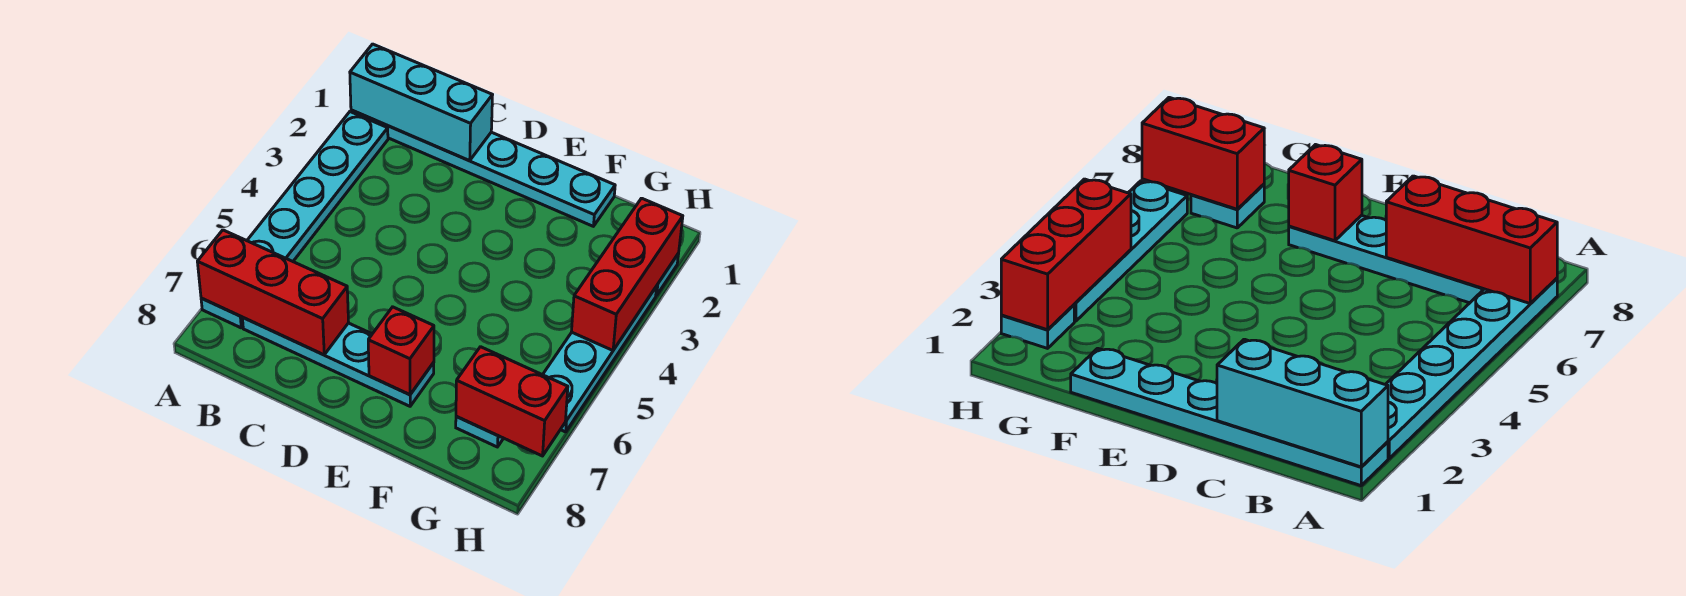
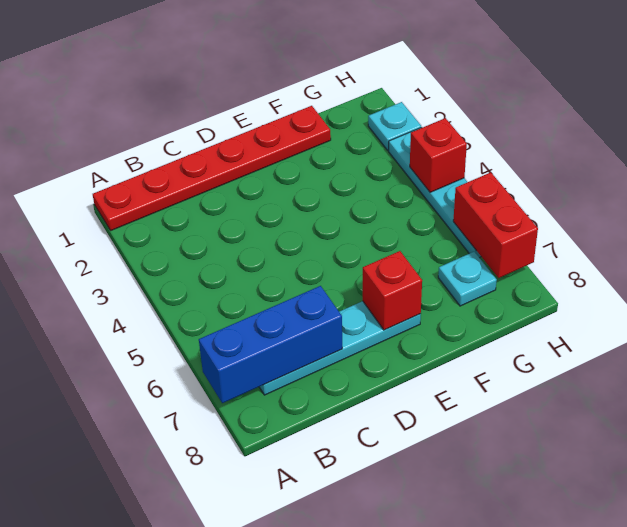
cyan plate A1:F1 level 1 -> red plate A1:F1 level 1
cyan brick A1:C1 level 2 -> none
cyan plate A2:A7 level 1 -> none
red brick A7:C7 level 2 -> blue brick A7:C7 level 2
red brick G7:H7 level 2 -> red brick H6:H7 level 2
red brick H2:H4 level 2 -> red brick H4 level 2

